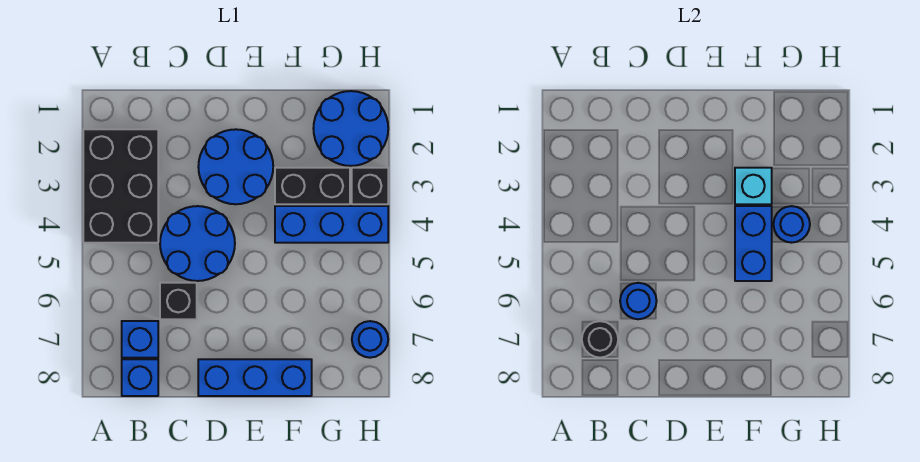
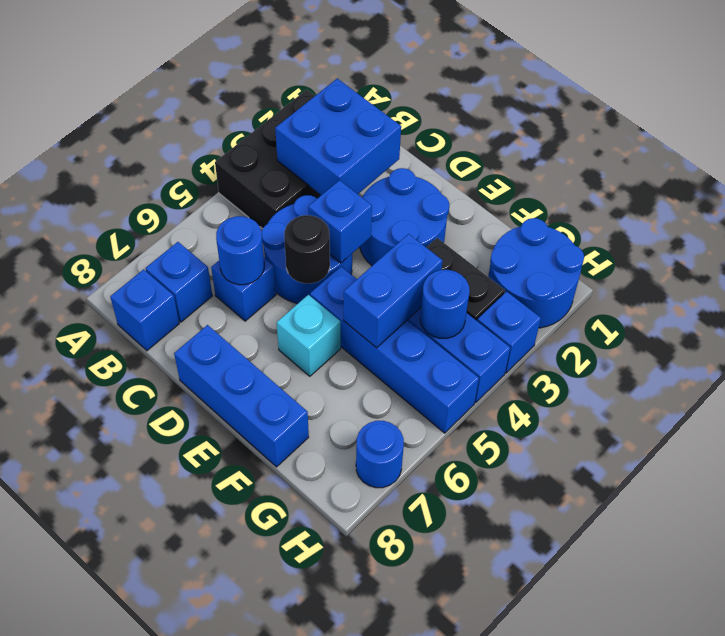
none -> blue brick B2:C3 level 2
black round brick B7 level 2 -> black round brick D5 level 2
black brick C6 level 1 -> blue brick C6 level 1
none -> blue brick D4 level 2
none -> blue brick E5:H5 level 1
cyan brick F3 level 2 -> cyan brick E6 level 1
black brick H3 level 1 -> blue brick H3 level 1

